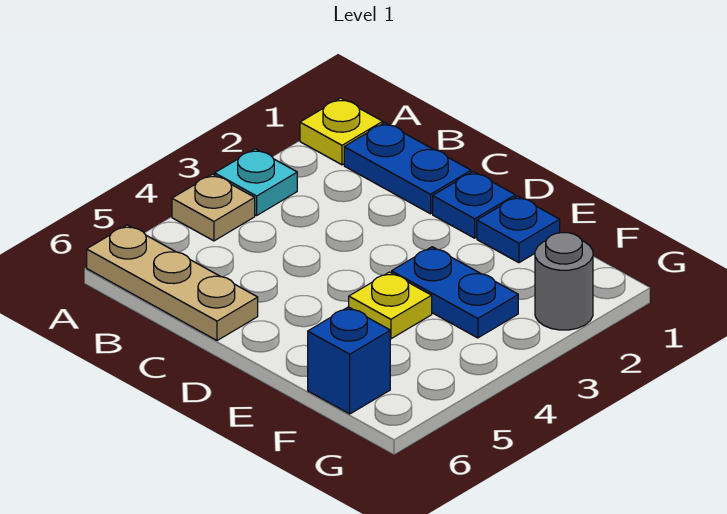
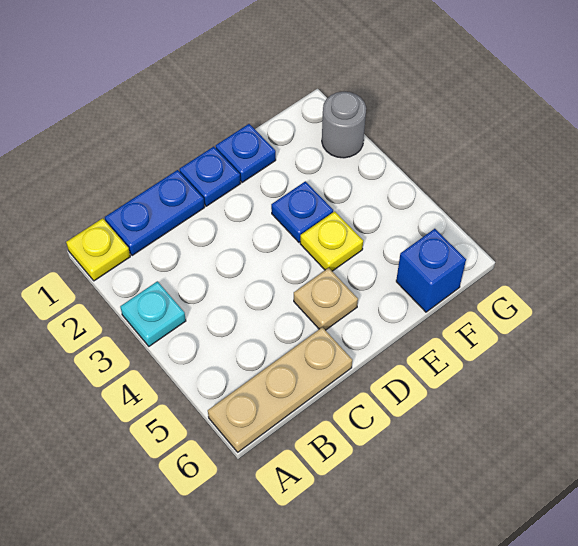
tan plate A4 level 1 -> tan plate D5 level 1
blue plate E3:F3 level 1 -> blue plate E3 level 1

